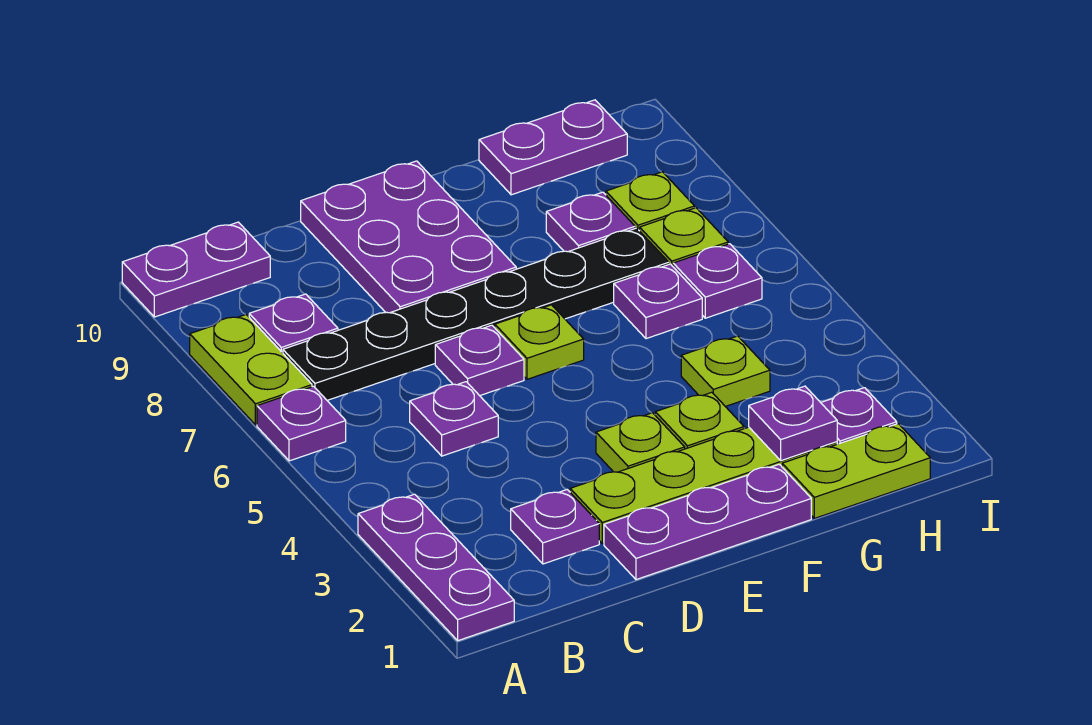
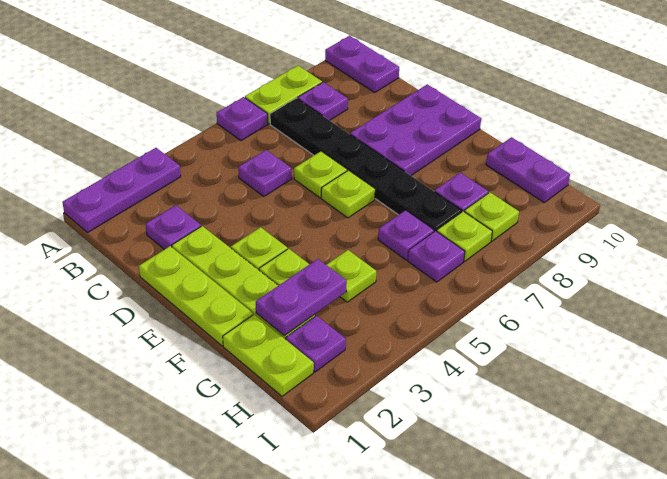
purple plate D1:F1 level 1 -> lime plate D1:F1 level 1
purple plate D6 level 1 -> lime plate D6 level 1
purple plate G2 level 2 -> purple plate G2:G3 level 2

